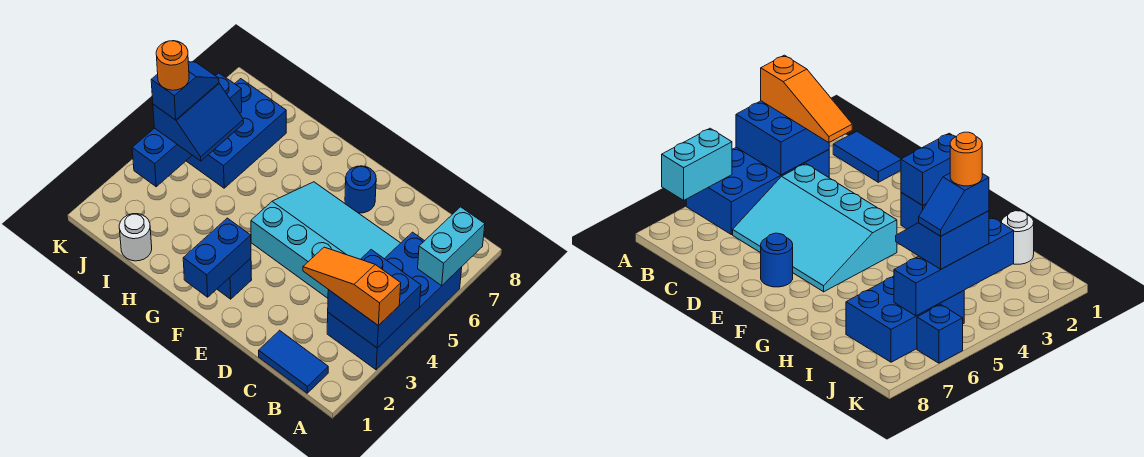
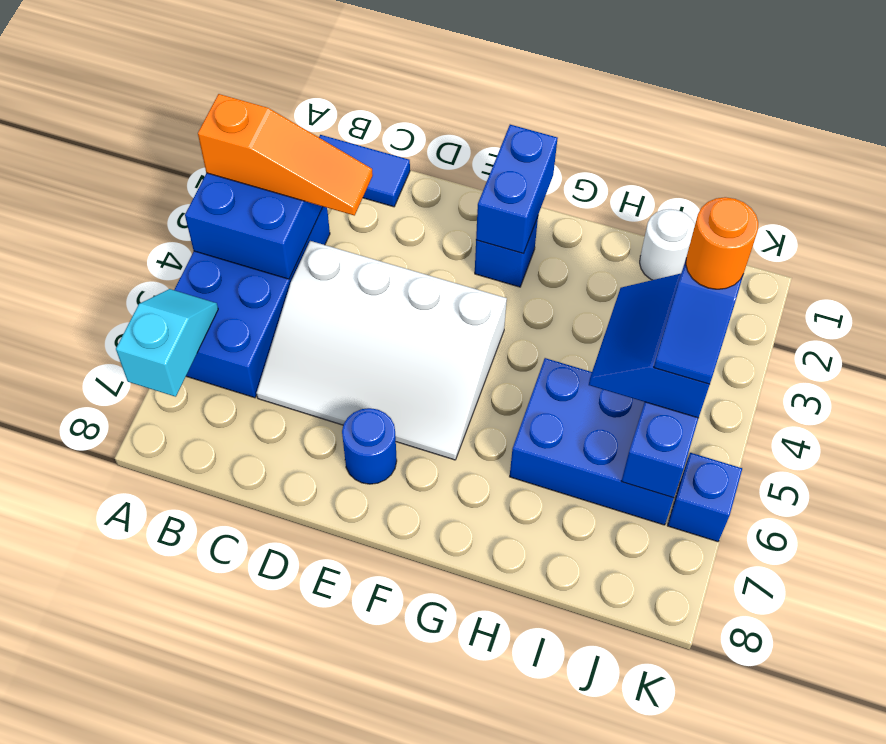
cyan brick A6:A7 level 2 -> cyan slope A6:A7 level 2 top 7
cyan slope C4:F6 level 1 top 4 -> white slope C4:F6 level 1 top 4
blue brick I5:J7 level 1 -> blue brick H5:J6 level 1

